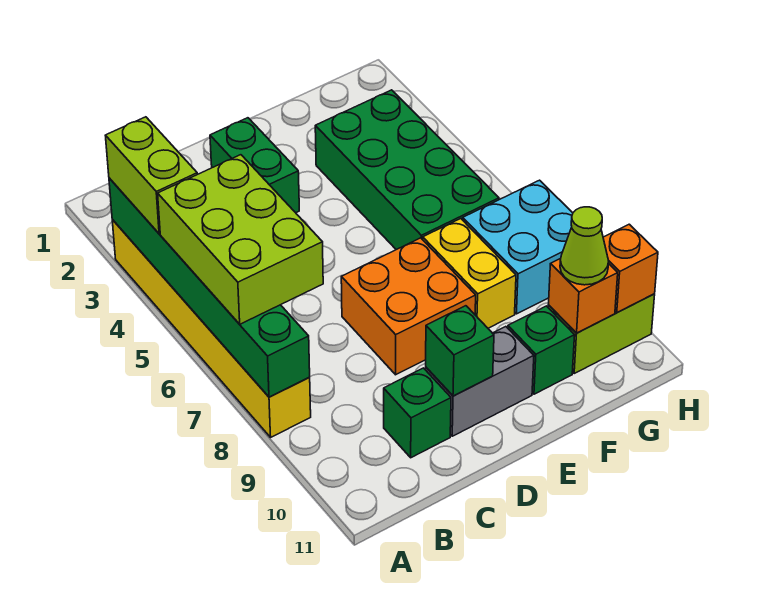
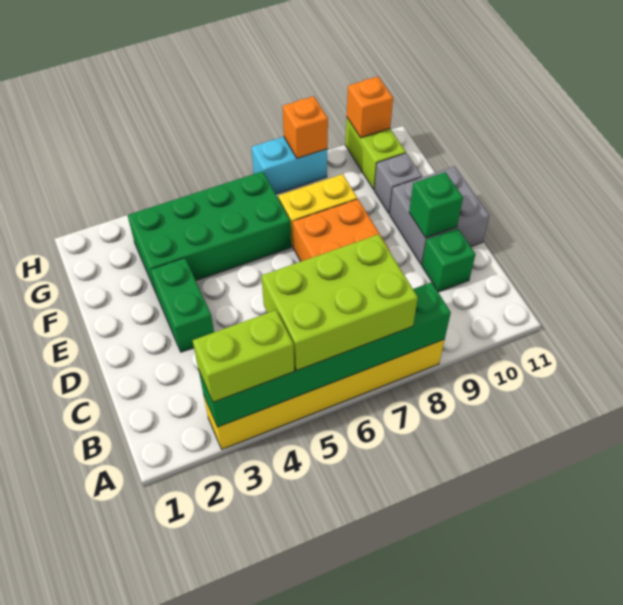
green brick D2:D3 level 1 -> green brick D3:E3 level 1
grey brick D10:E10 level 1 -> grey brick D10:E11 level 1
green brick F10 level 1 -> grey brick F10 level 1
cyan brick G7:H8 level 1 -> cyan brick H7:H8 level 1
orange brick G10 level 2 -> orange brick H8 level 2
lime cone G10 level 3 -> none

